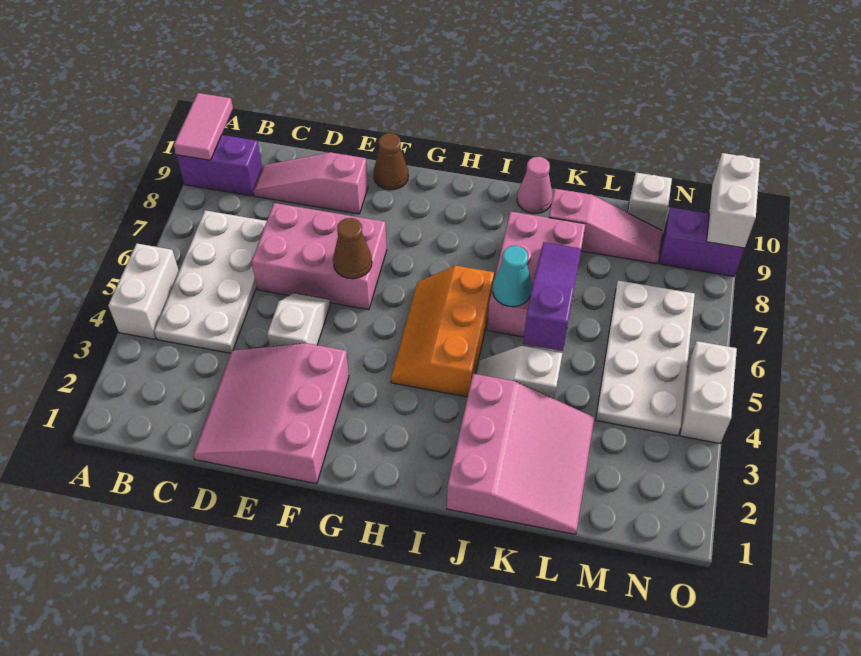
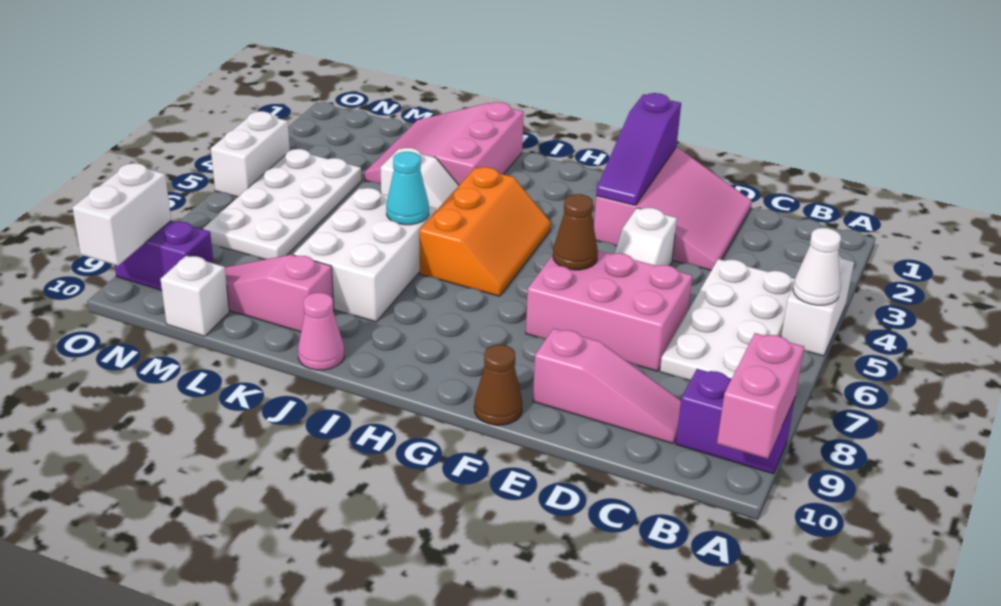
none -> white cone A5 level 2
pink tile A9:A10 level 2 -> pink brick A9:A10 level 2
pink brick J6:K8 level 1 -> white brick J6:K8 level 1
purple slope K5:K7 level 2 top 5 -> purple slope F1:F3 level 2 top 1

